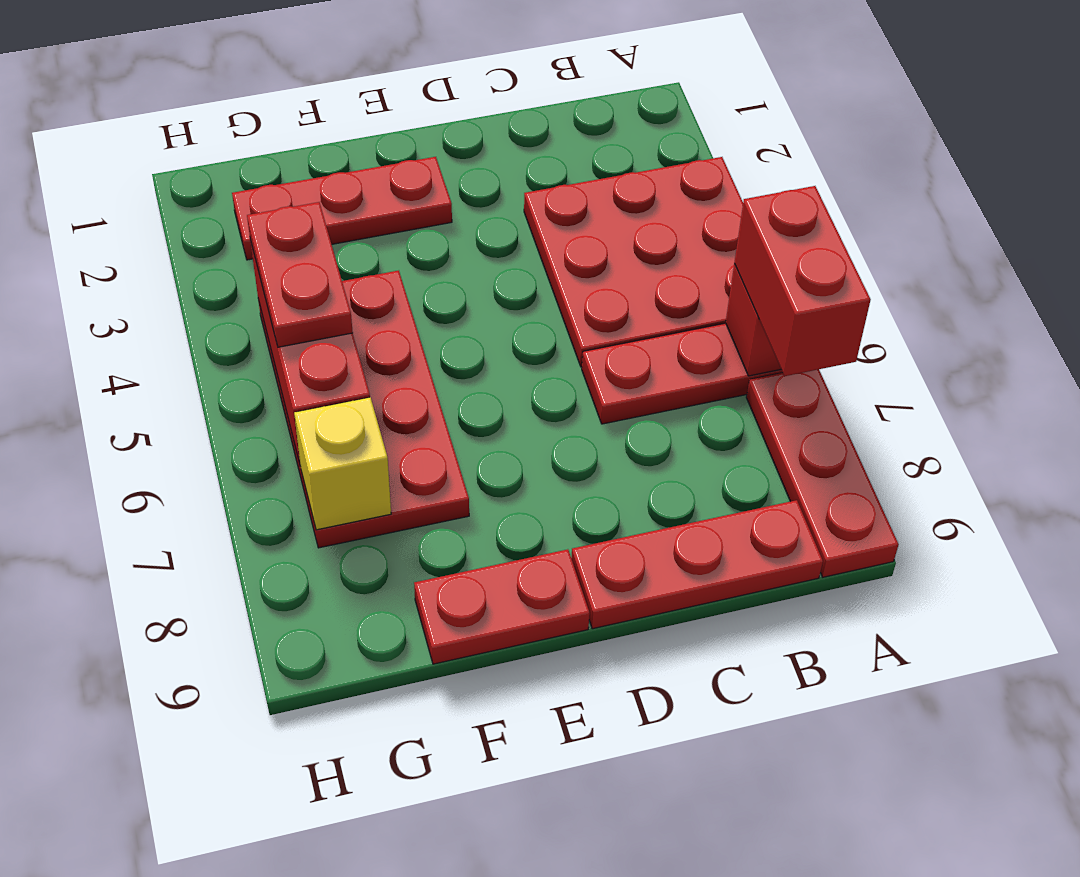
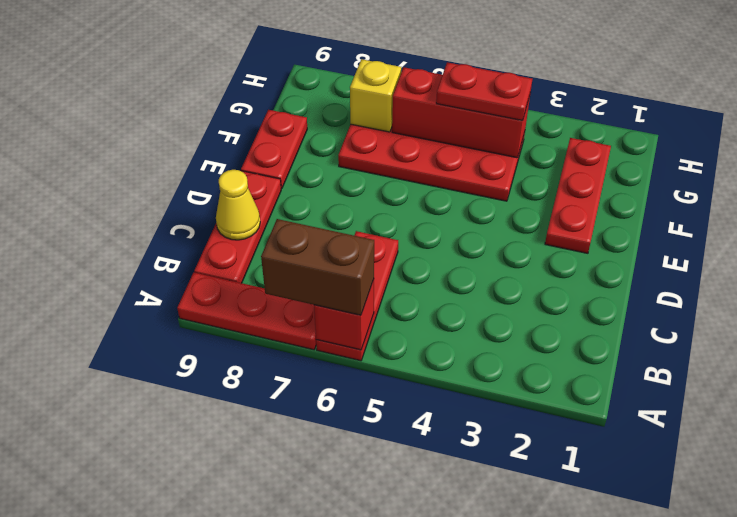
red plate A3:C5 level 1 -> none
red brick A6:A7 level 3 -> brown brick A6:A7 level 3
none -> yellow cone C9 level 2

